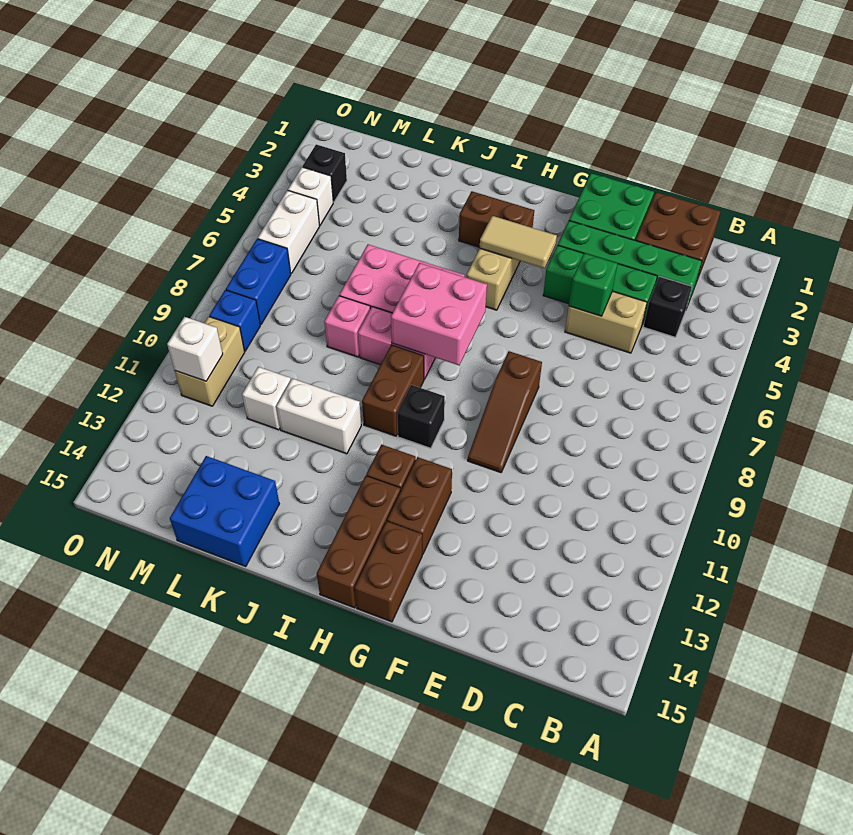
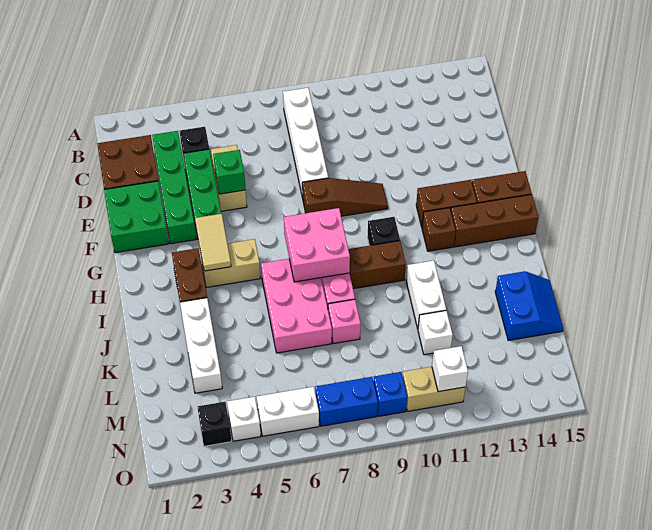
none -> white brick B8:E8 level 1
none -> white brick J3:L3 level 1
blue brick K14:L15 level 1 -> blue slope K14:L15 level 1 top 14

